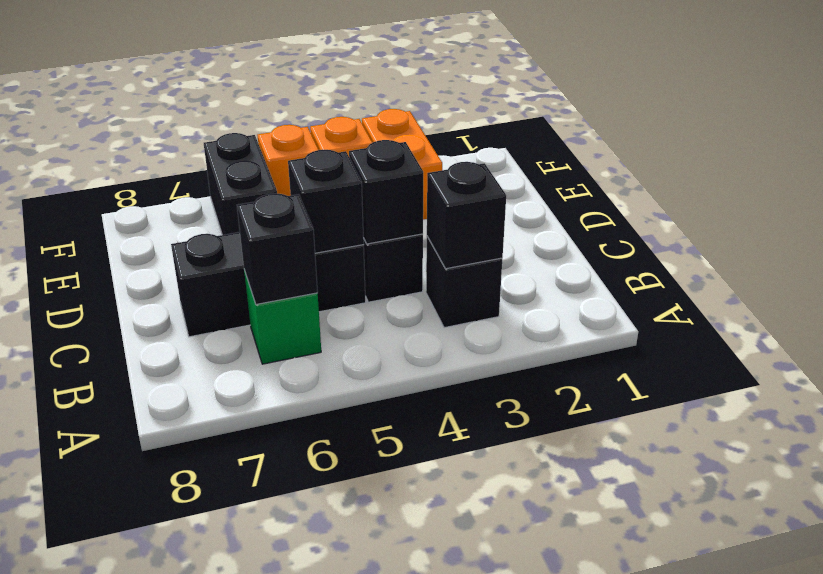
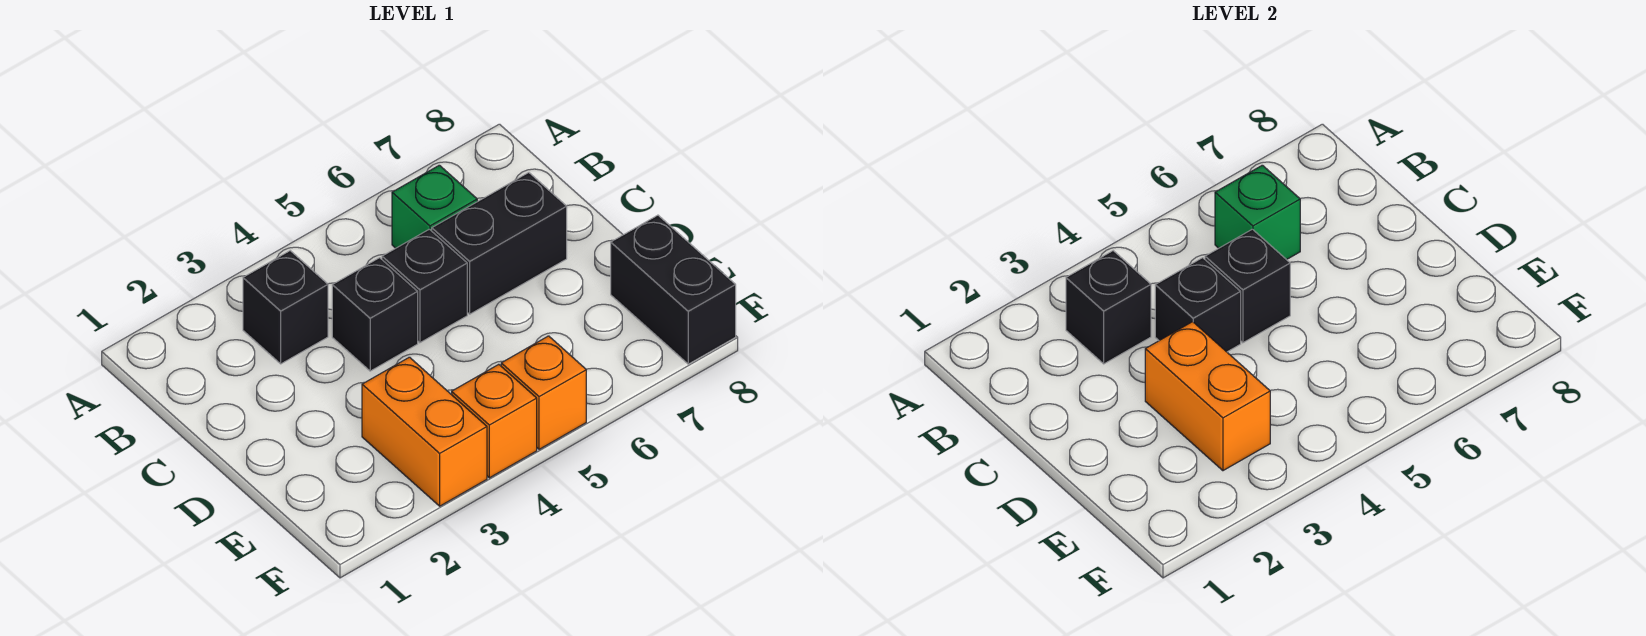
black brick B6 level 2 -> green brick B6 level 2
none -> orange brick D3:E3 level 2
black brick E6:F6 level 1 -> black brick E8:F8 level 1

